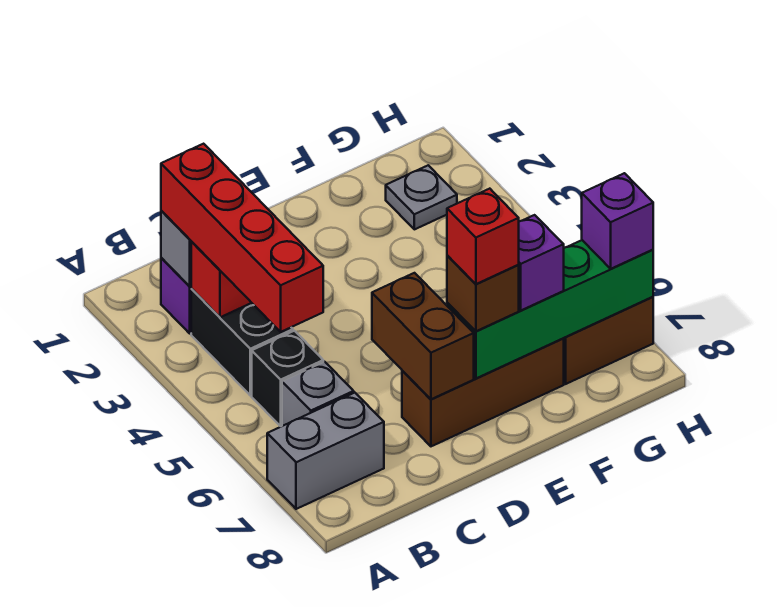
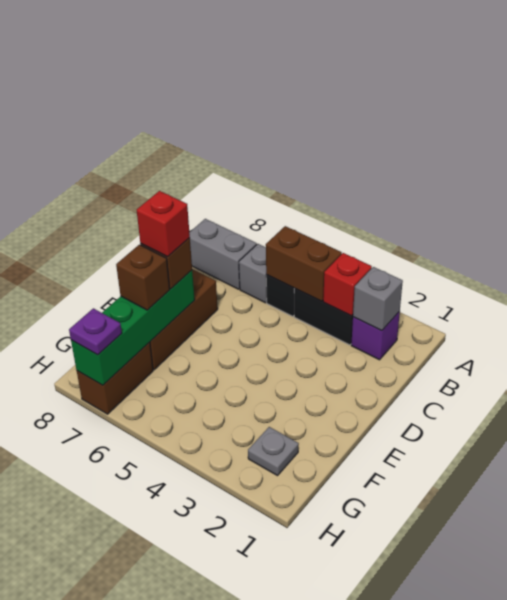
grey brick A7:B7 level 1 -> grey brick B7:B8 level 1
red brick B2:B5 level 3 -> none
brown brick D6:D7 level 2 -> brown brick B4:B5 level 2
purple brick F7 level 3 -> brown brick F7 level 3
purple brick H7 level 3 -> purple plate H7 level 3

